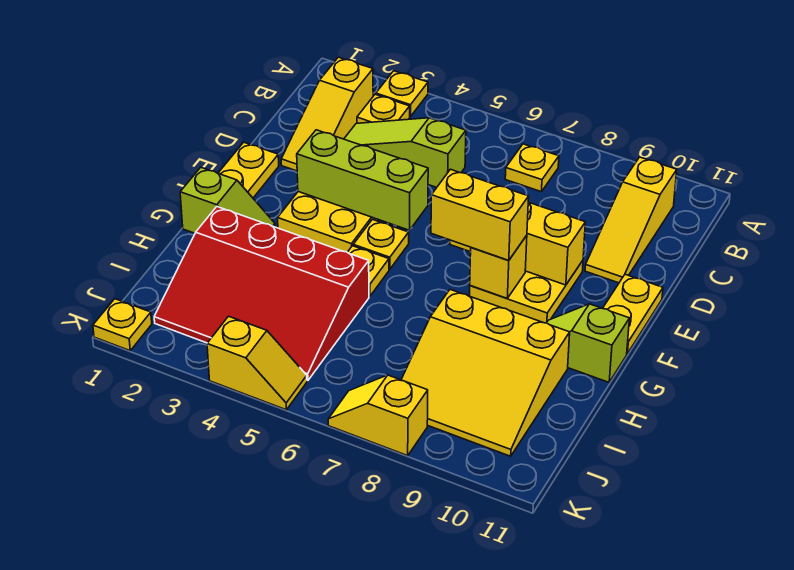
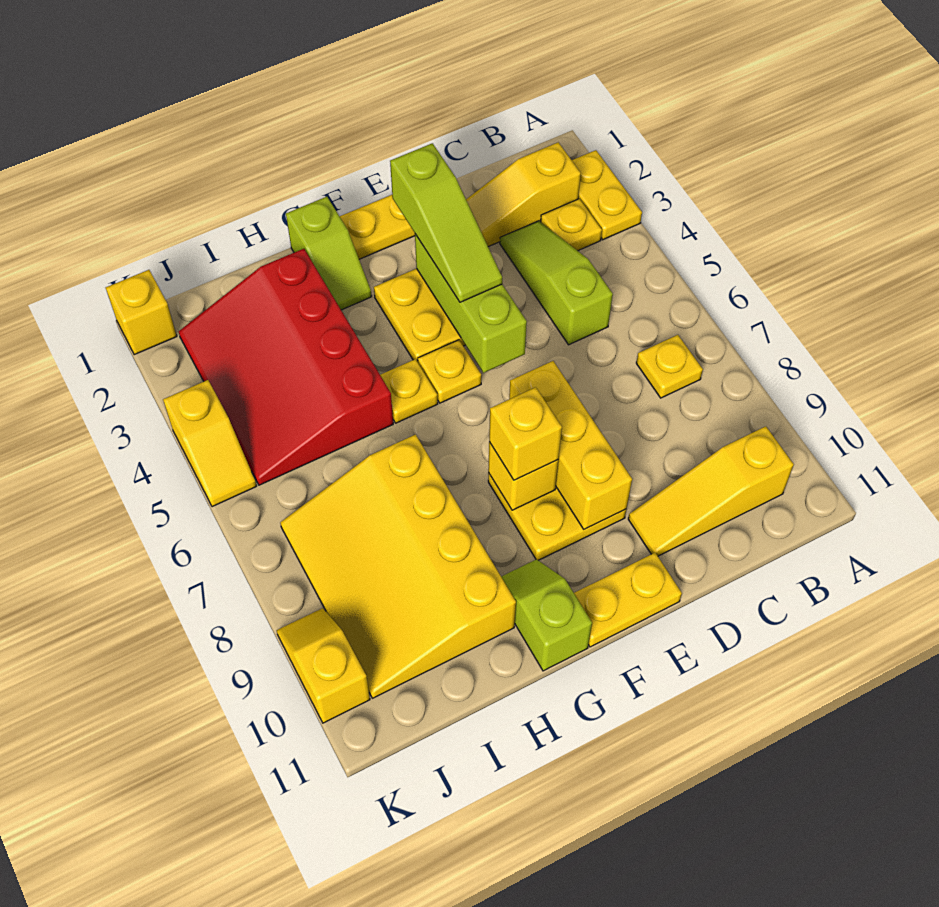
yellow plate A3 level 1 -> yellow plate A2:A3 level 1
none -> lime slope E2:E4 level 3 top 2
yellow brick F7:F8 level 3 -> yellow brick F8 level 3
yellow slope H8:J10 level 1 top H -> yellow slope H7:J10 level 1 top H
yellow plate K1 level 1 -> yellow brick K1 level 1
yellow slope K7:K8 level 1 top 8 -> yellow slope K9:K10 level 1 top 10

